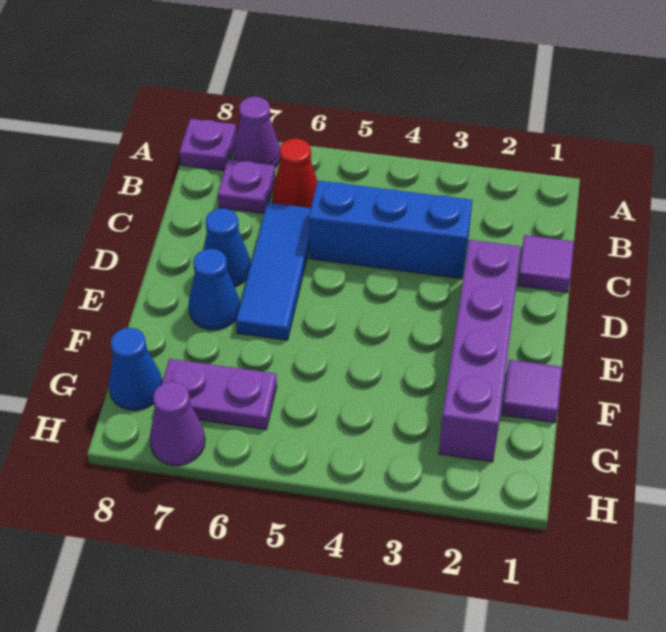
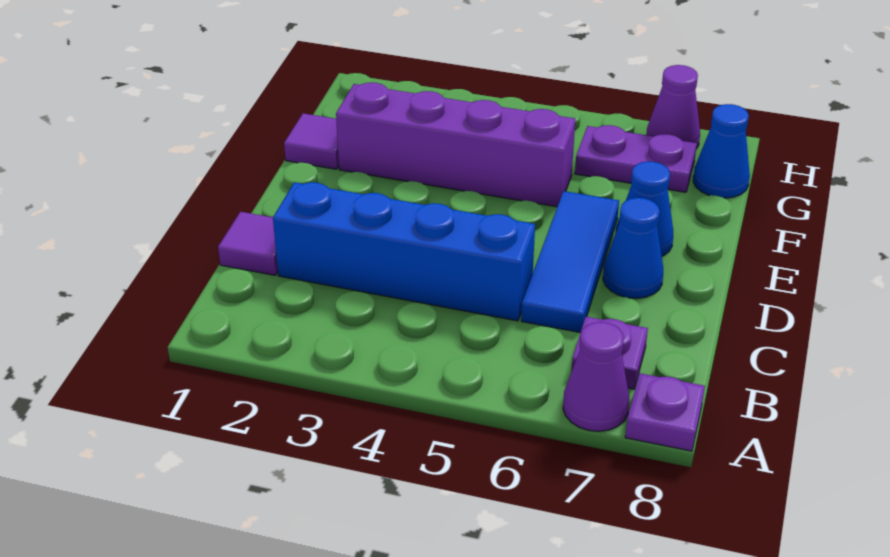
red cone B6 level 1 -> none
blue brick C3:C5 level 1 -> blue brick C2:C5 level 1
purple brick D2:G2 level 1 -> purple brick F2:F5 level 1

